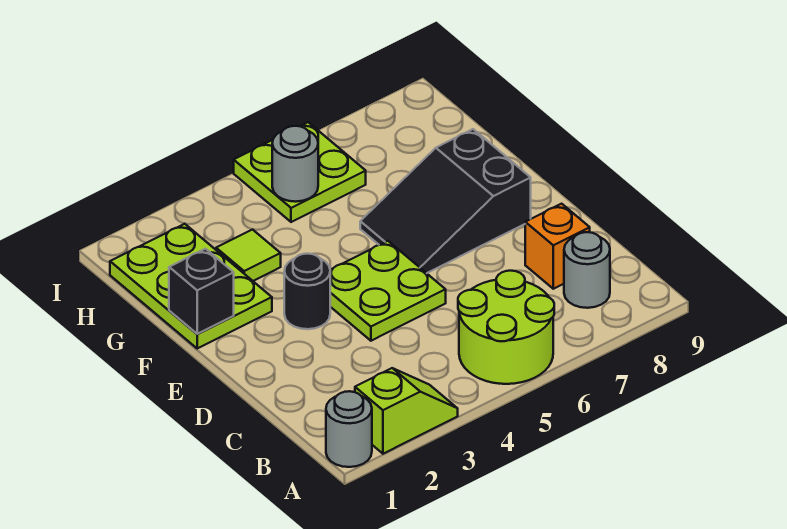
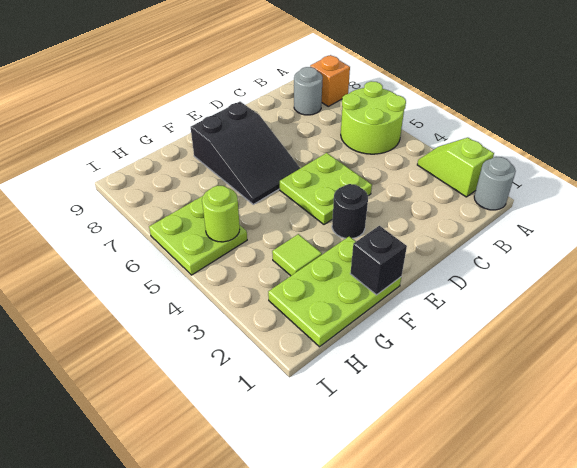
orange brick C8 level 1 -> orange brick A8 level 1
grey round brick H5 level 2 -> lime round brick H5 level 2

